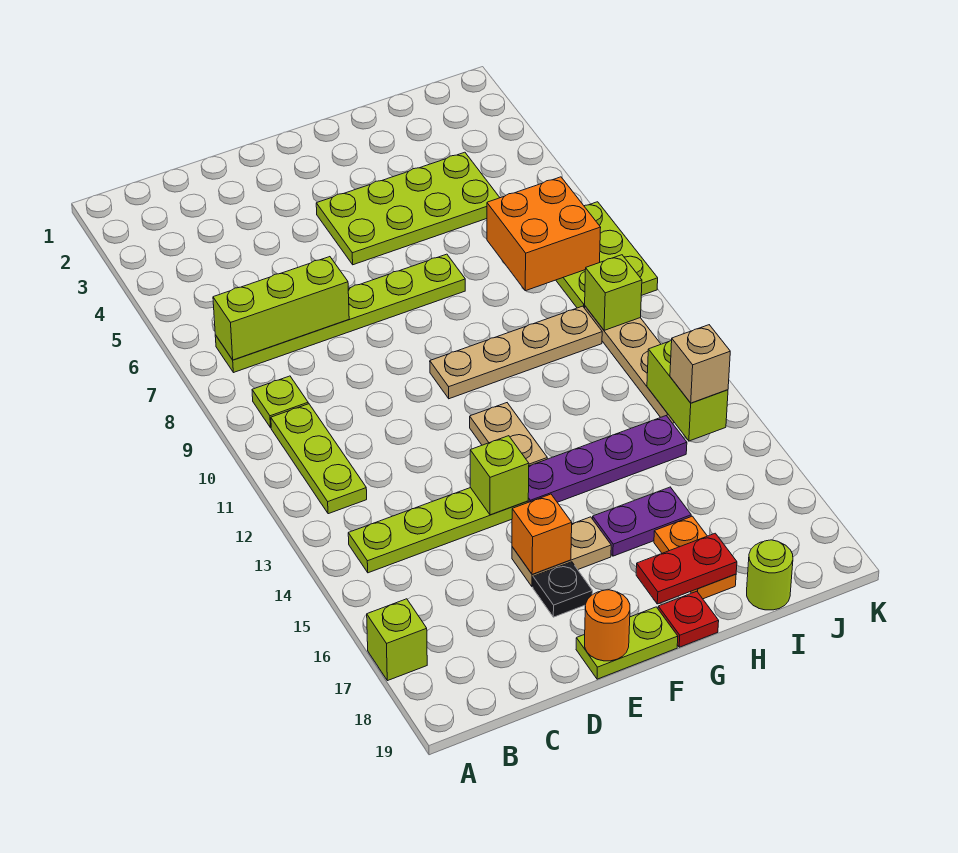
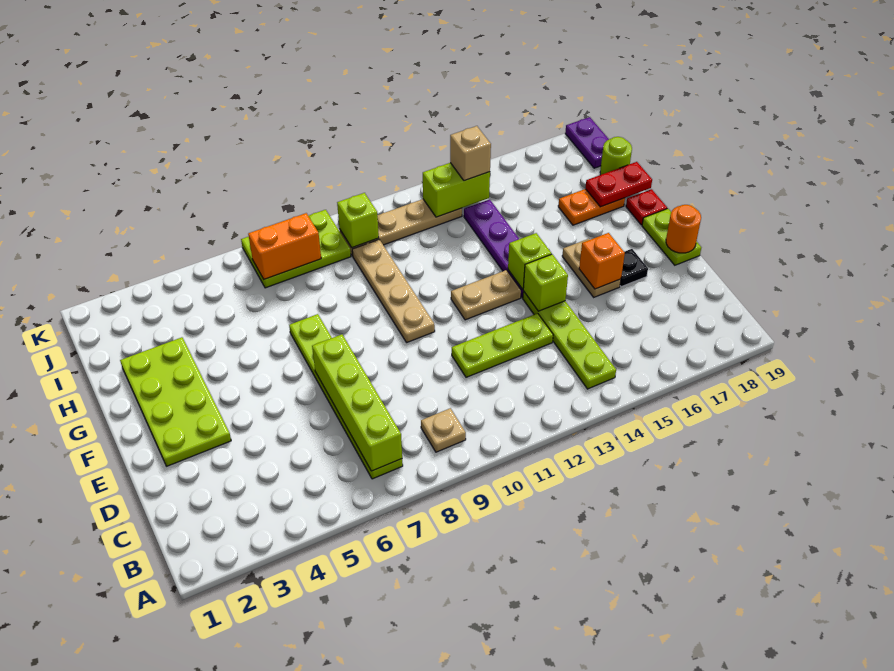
lime brick A17 level 1 -> lime brick F14 level 2
lime brick B7:D7 level 2 -> lime brick B7:E7 level 2
lime plate B9 level 1 -> tan plate B9 level 1
lime plate B10:B12 level 1 -> lime plate D11:D13 level 1
lime plate F4:I5 level 1 -> lime plate E2:H3 level 1
purple plate G16:H16 level 1 -> purple plate J19:K19 level 1
red plate G18:H18 level 2 -> red plate H18:H19 level 2
orange brick I7:J8 level 2 -> orange brick J7:J8 level 2

